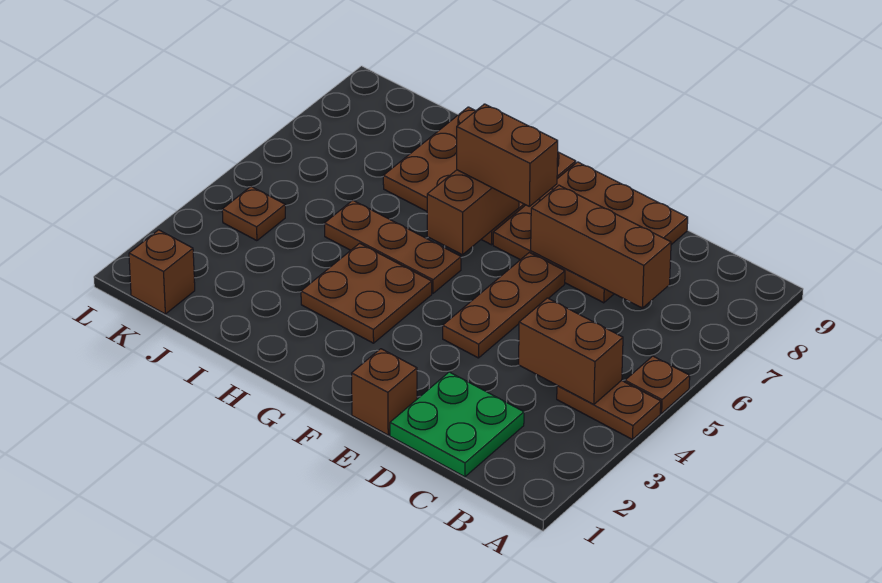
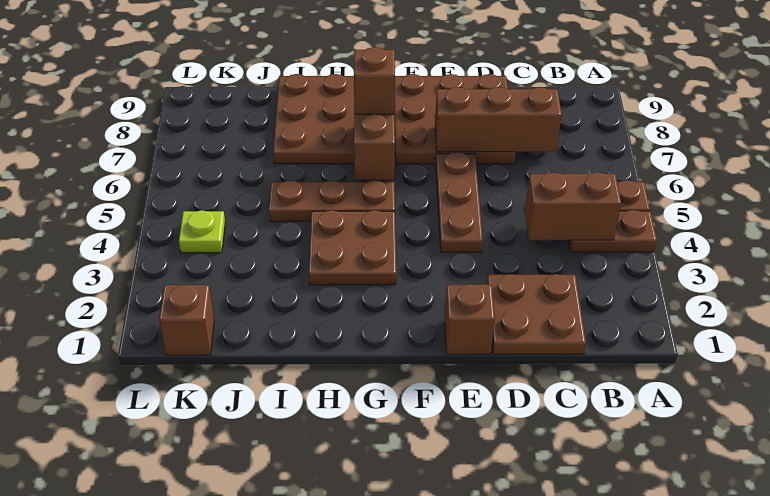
green plate C1:D2 level 1 -> brown plate C1:D2 level 1
brown brick F7:G7 level 3 -> brown brick G7 level 3
brown plate K4 level 1 -> lime plate K4 level 1

